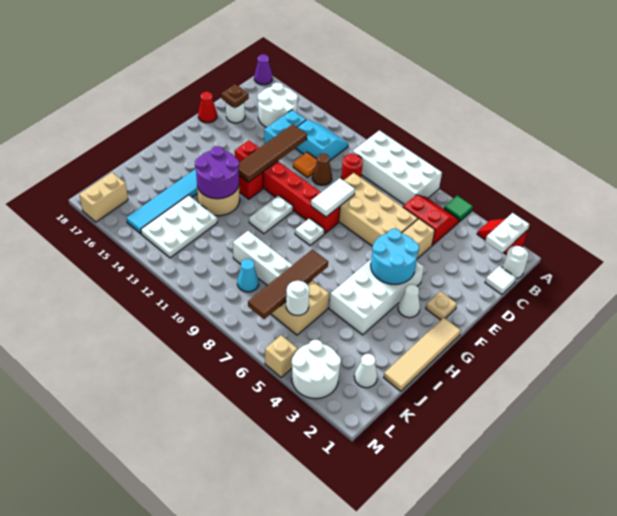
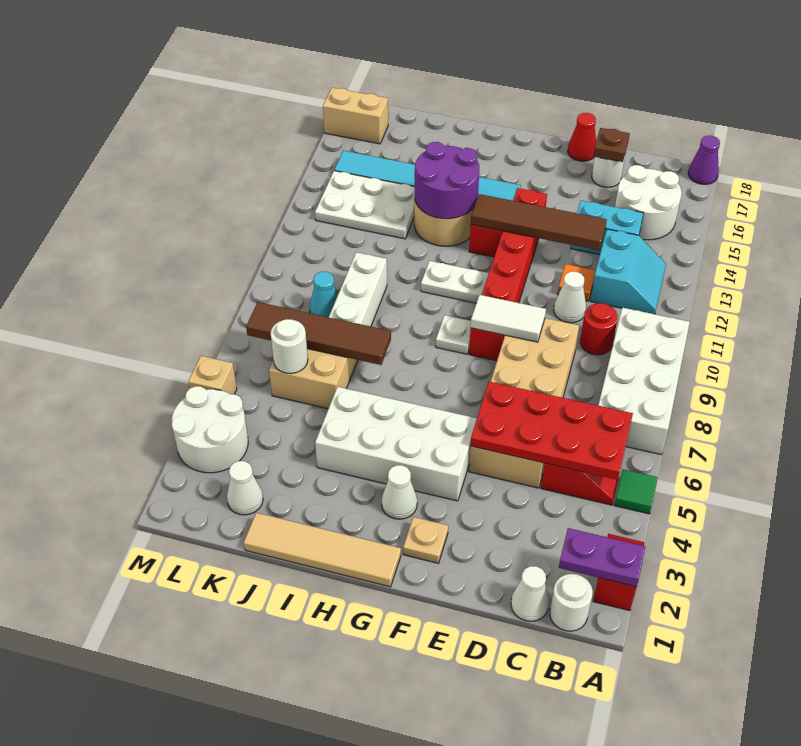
white plate A2:B2 level 2 -> purple plate A2:B2 level 2
none -> red plate B5:E6 level 2
white tile C1 level 1 -> white cone C1 level 1
brown cone D11 level 1 -> white cone D11 level 1
cyan round brick F4:G5 level 2 -> none

